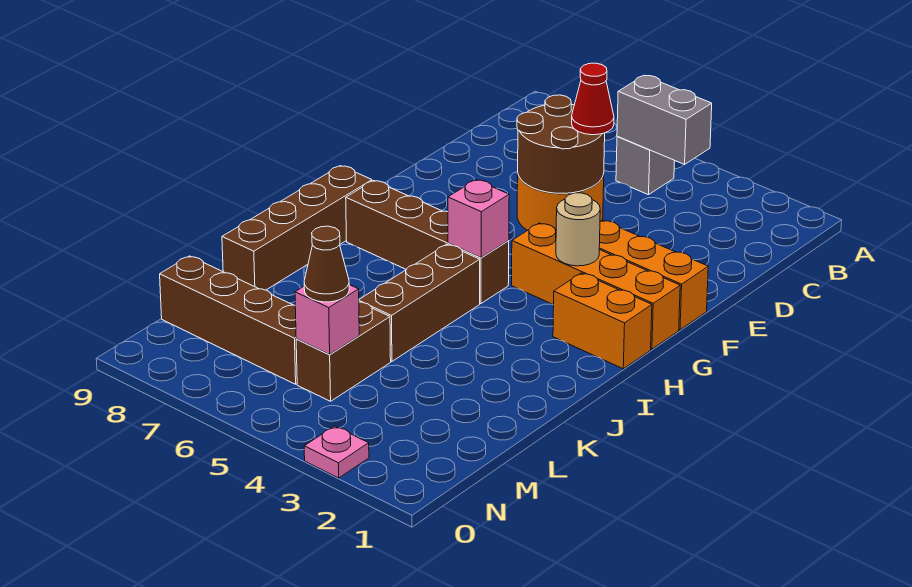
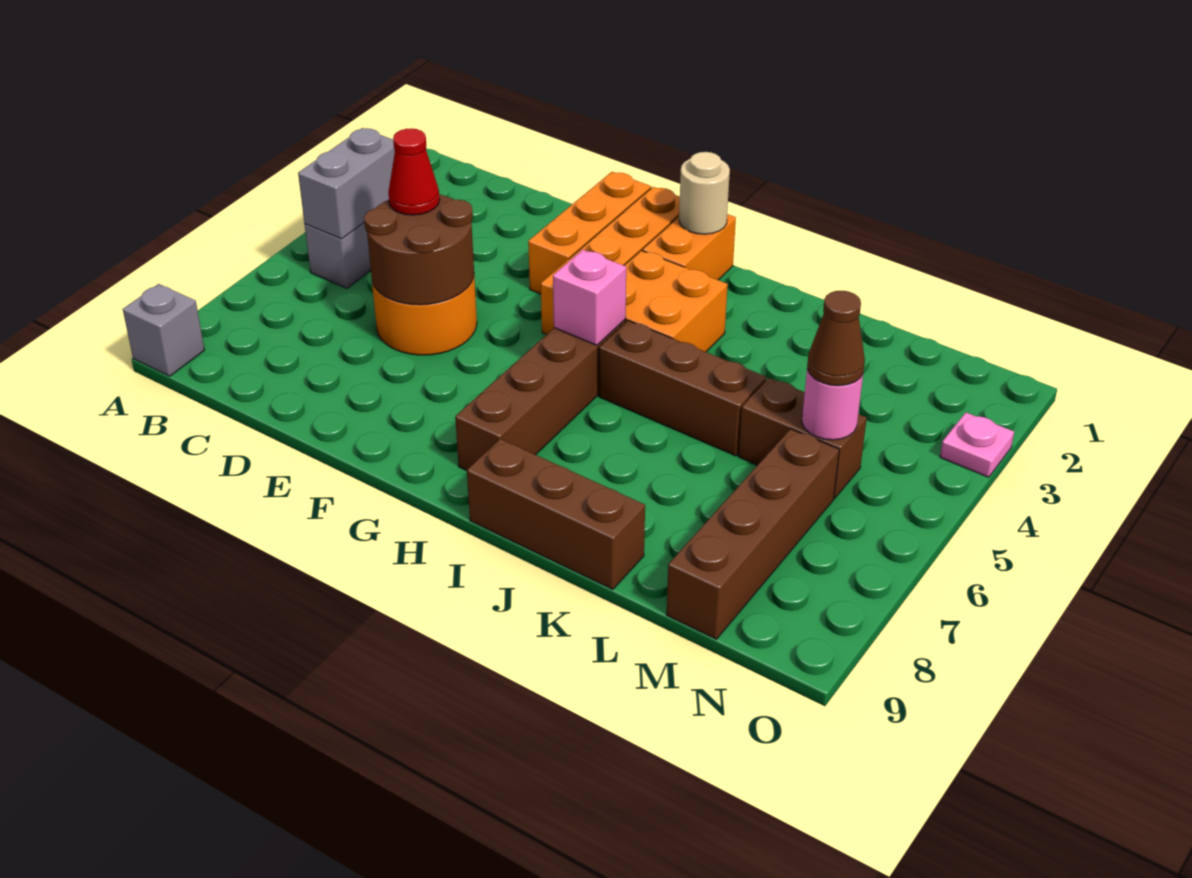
none -> grey brick A9 level 1
tan round brick G3 level 2 -> tan round brick H1 level 2
none -> orange brick H3:I4 level 1
brown brick H9:K9 level 1 -> brown brick I9:K9 level 1
pink brick M5 level 2 -> pink round brick M5 level 2

